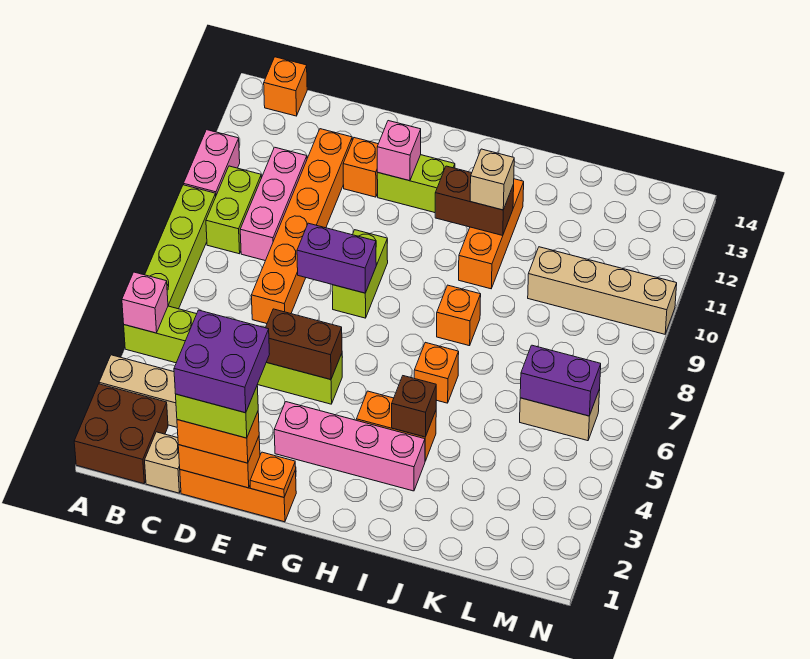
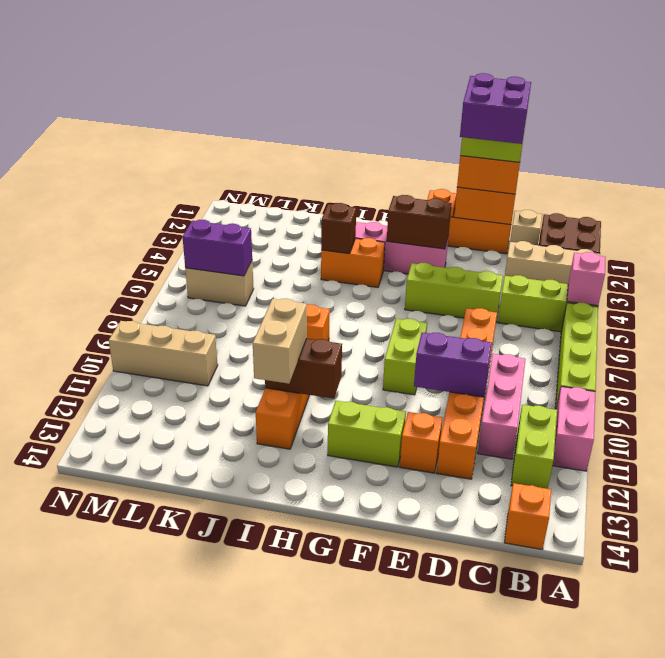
lime brick B9:B10 level 1 -> lime brick B11:B12 level 1
brown brick E5:F5 level 2 -> brown brick F3:G3 level 2
purple brick E8:F8 level 2 -> purple brick D10:E10 level 2
pink brick F12 level 2 -> none
orange brick I6 level 1 -> none
tan brick I11 level 3 -> tan brick I11:I12 level 3
tan brick K10:N10 level 1 -> tan brick L10:N10 level 1

